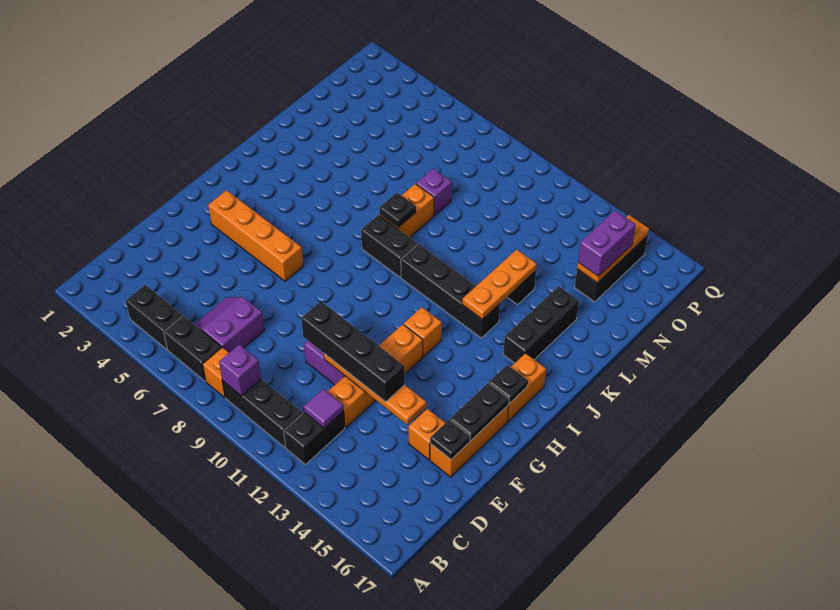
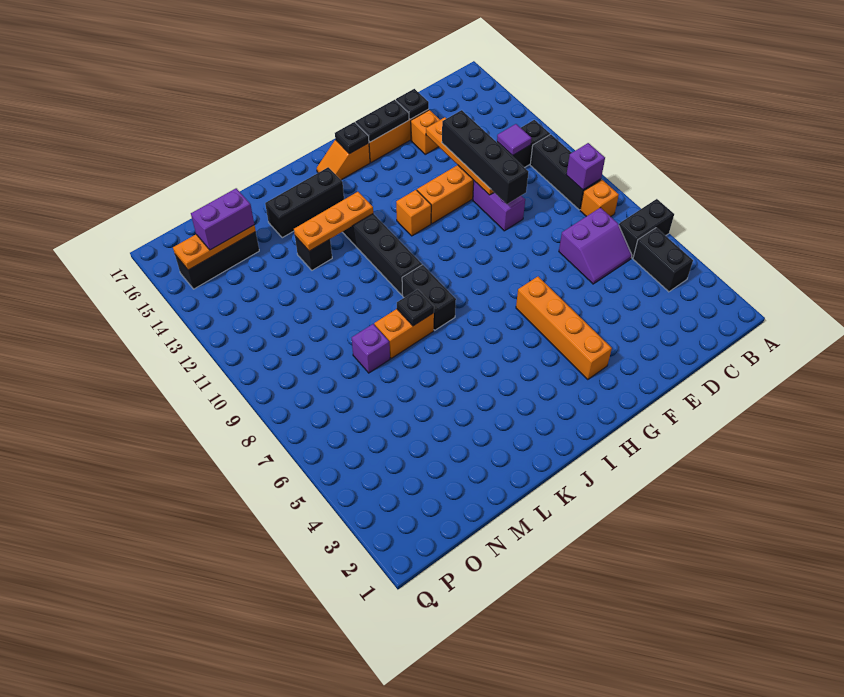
black brick B6:B7 level 1 -> black brick A6:B6 level 1
orange brick H16:I16 level 1 -> orange slope H16:I16 level 1 top H

